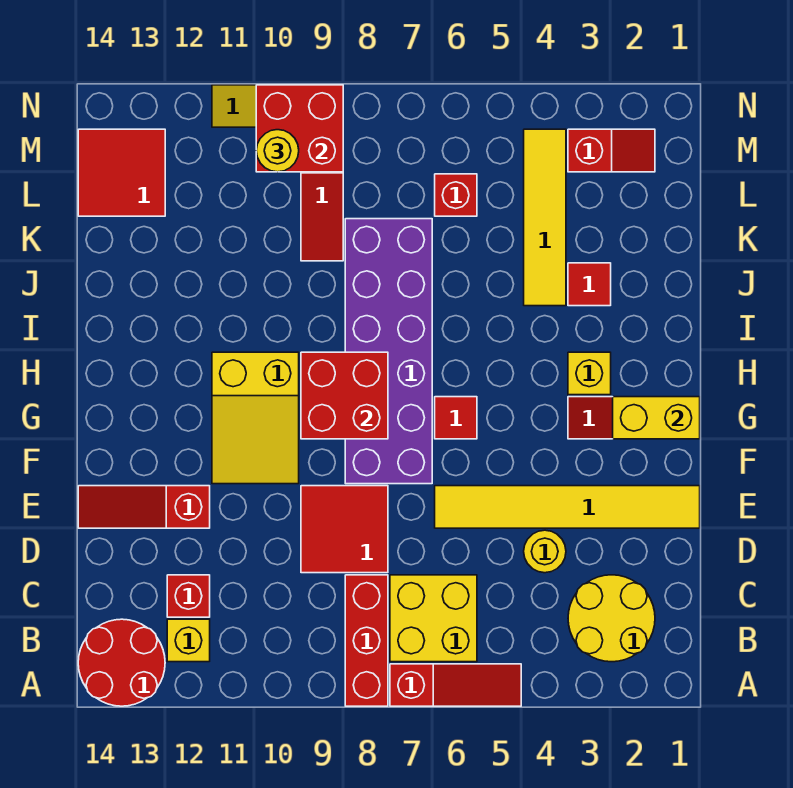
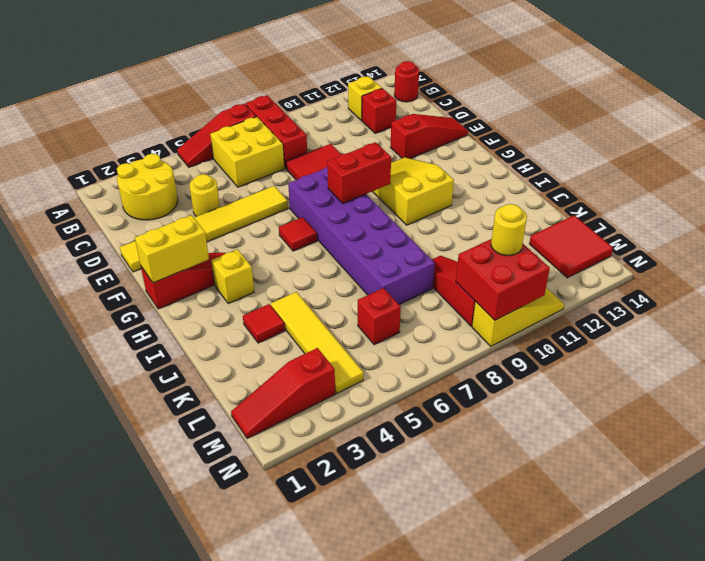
red round brick A13:B14 level 1 -> red round brick B14 level 1
red brick G8:H9 level 2 -> red brick G8:G9 level 2
red slope M2:M3 level 1 top 3 -> red slope M1:M3 level 1 top 3

